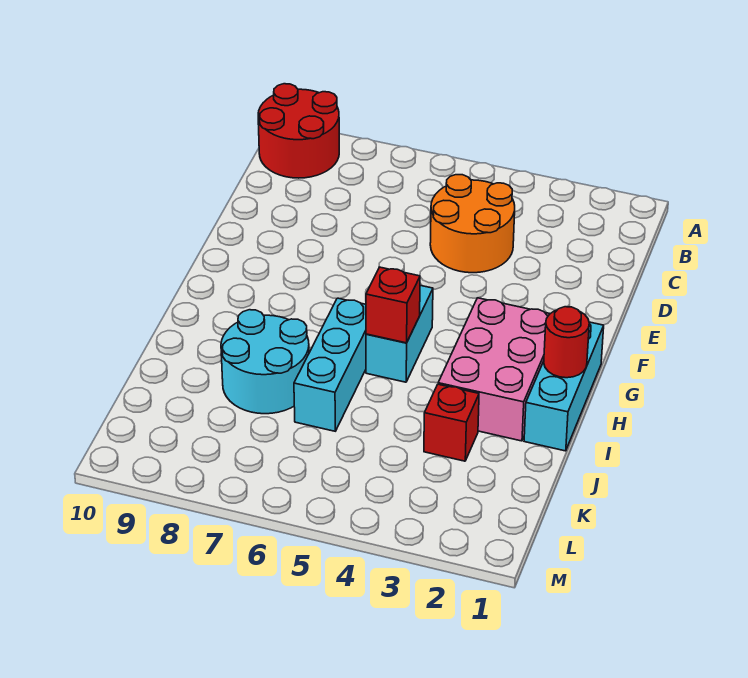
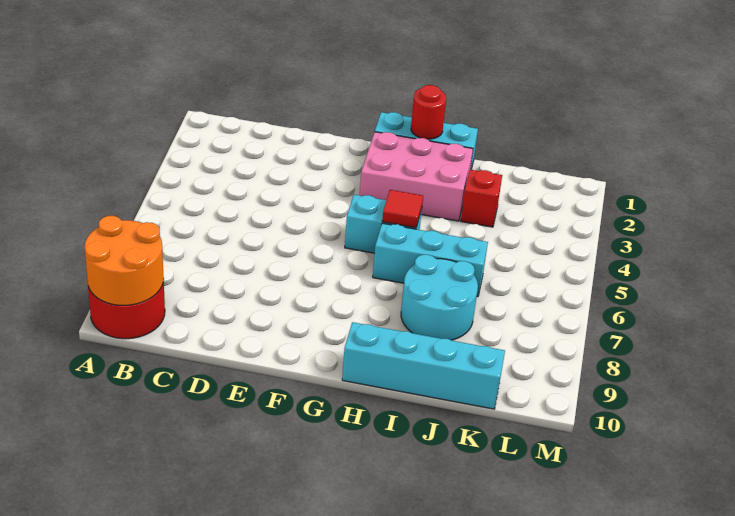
orange round brick C4:D5 level 1 -> orange round brick A9:B10 level 2
red brick H5 level 2 -> red tile H5 level 2
none -> cyan brick H10:K10 level 1

